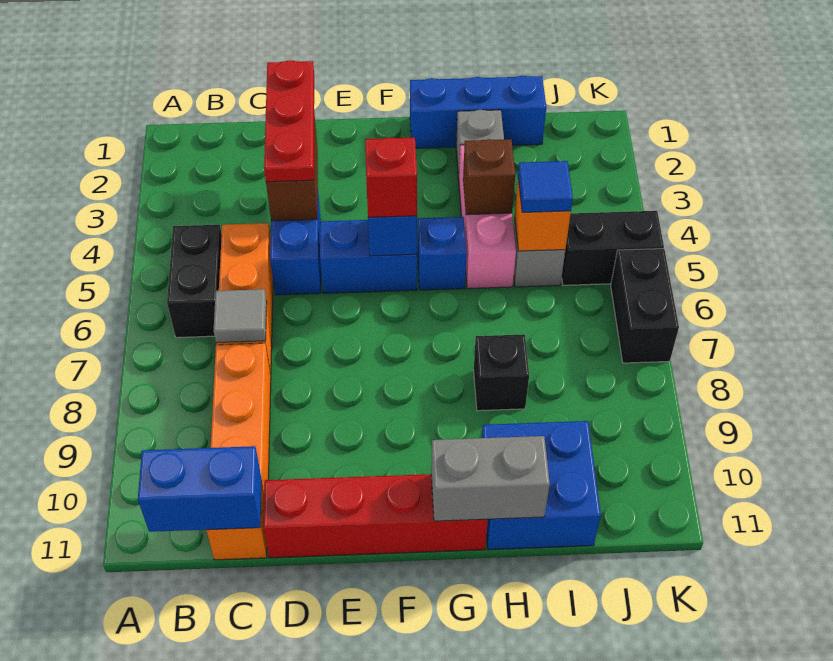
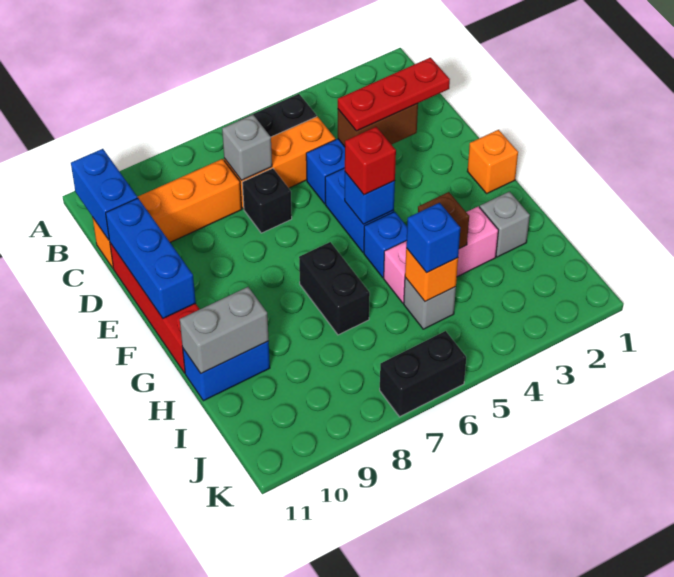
grey tile C7 level 2 -> grey brick C7 level 2
none -> orange brick F1 level 1
blue brick G1:I1 level 1 -> blue brick D11:F11 level 2
grey brick G11:H11 level 2 -> grey brick H10:H11 level 2
black brick H8 level 1 -> black brick D7 level 1
blue brick H10:I11 level 1 -> blue brick H10:H11 level 1
blue tile I5 level 3 -> blue brick I5 level 3
black brick J5:K5 level 1 -> black brick G7:H7 level 1

